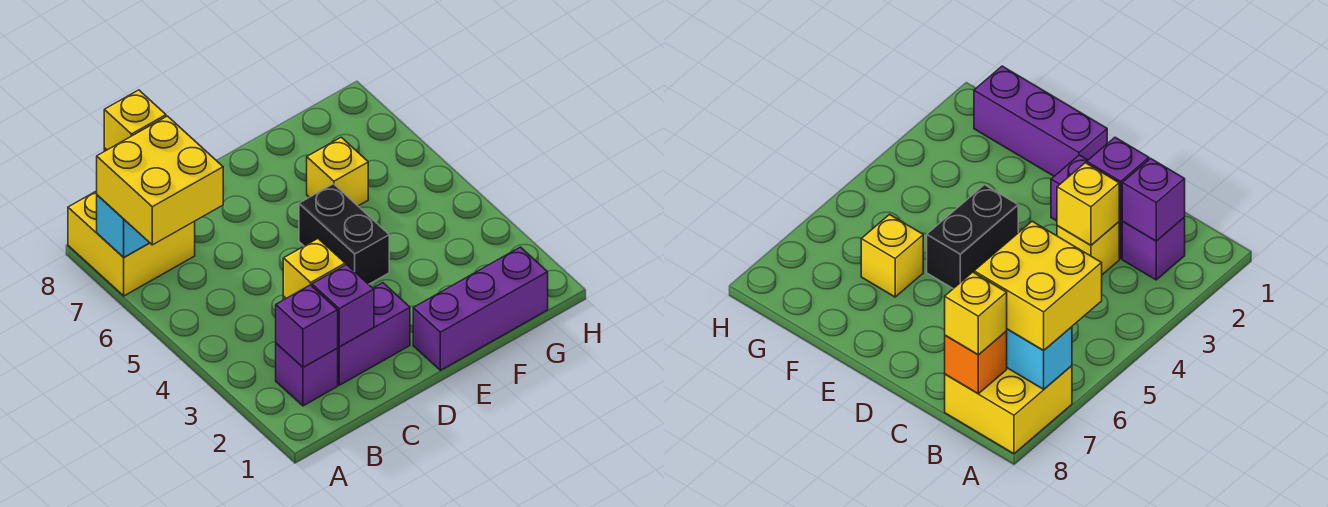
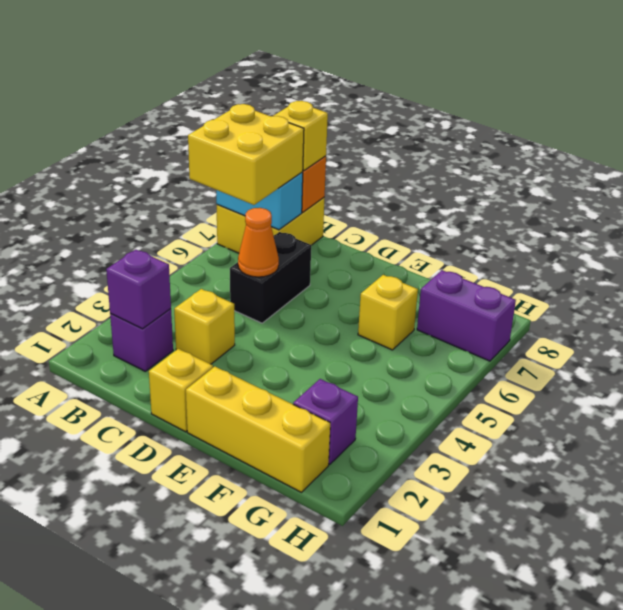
purple brick C2:D2 level 1 -> purple brick G7:H7 level 1
purple brick C2 level 2 -> purple brick G2 level 1
yellow brick C3 level 2 -> yellow brick D1 level 1
none -> orange cone C5 level 2
purple brick E1:G1 level 1 -> yellow brick E1:G1 level 1
black brick E4:E5 level 1 -> black brick C5:C6 level 1

